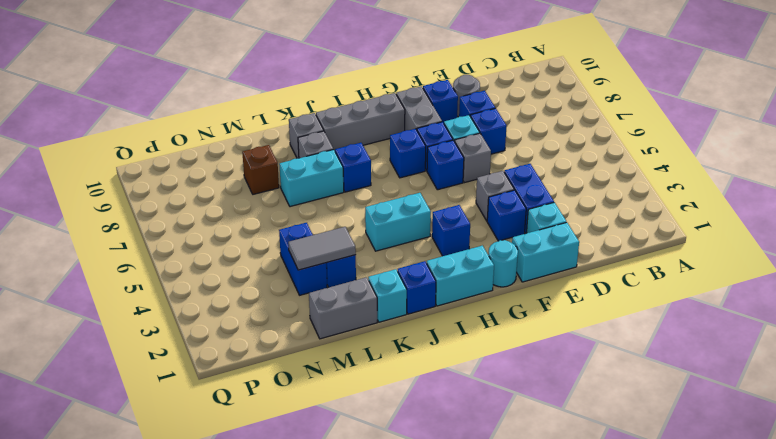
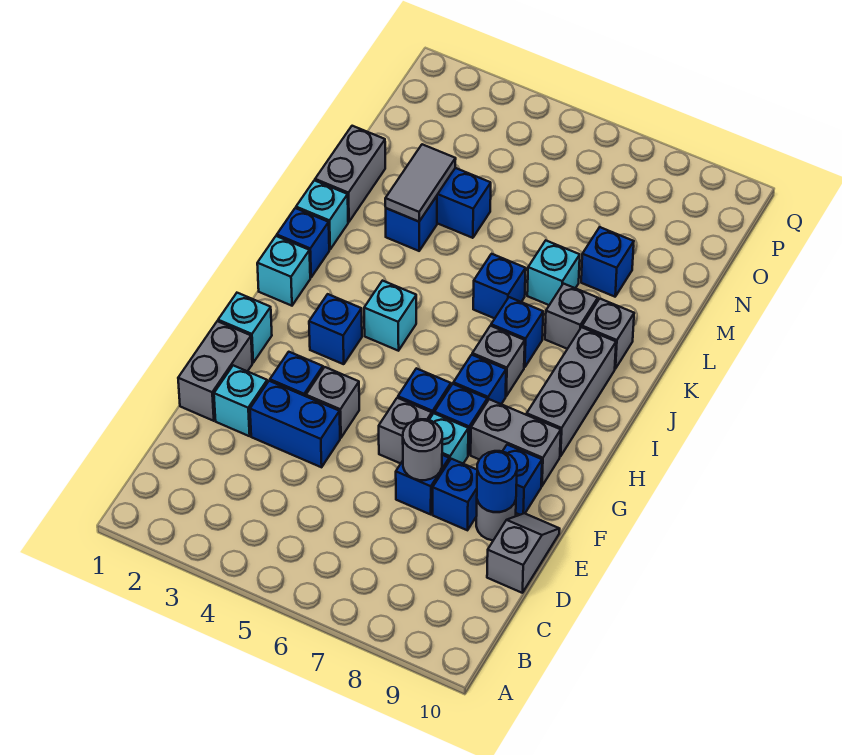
none -> grey slope D10:E10 level 1 top D
cyan brick E1:F1 level 1 -> grey brick E1:F1 level 1
none -> grey round brick E7 level 2
none -> blue round brick E9 level 2
cyan round brick G1 level 1 -> cyan brick G1 level 1
cyan brick H1:I1 level 1 -> cyan brick I1 level 1
cyan brick I4:J4 level 1 -> cyan brick I4 level 1
none -> grey brick I7 level 1
none -> blue brick K6 level 1
cyan brick K7:L7 level 1 -> cyan brick L7 level 1
brown brick M8 level 1 -> blue brick M8 level 1

